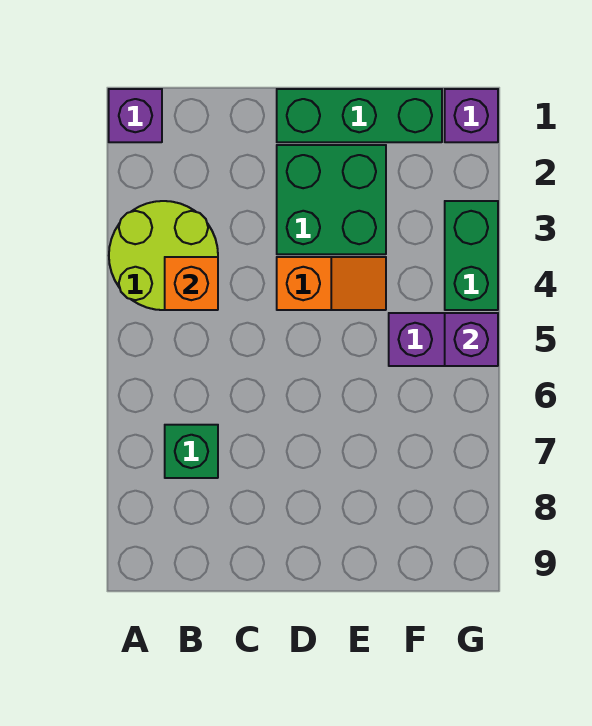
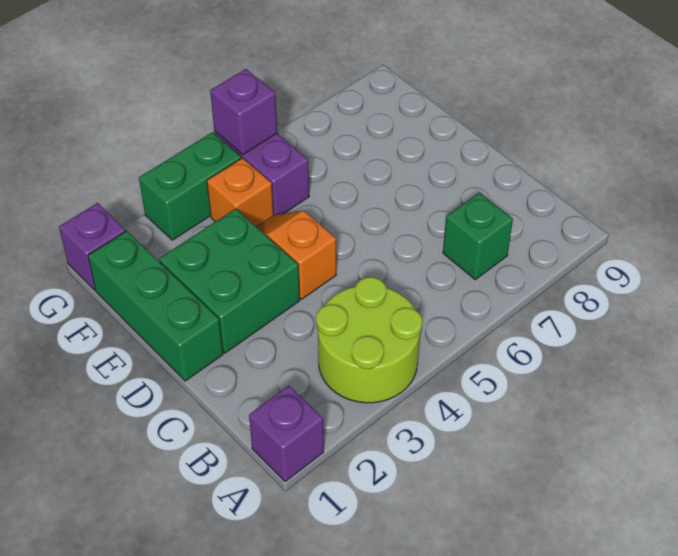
orange brick B4 level 2 -> orange brick F4 level 1

